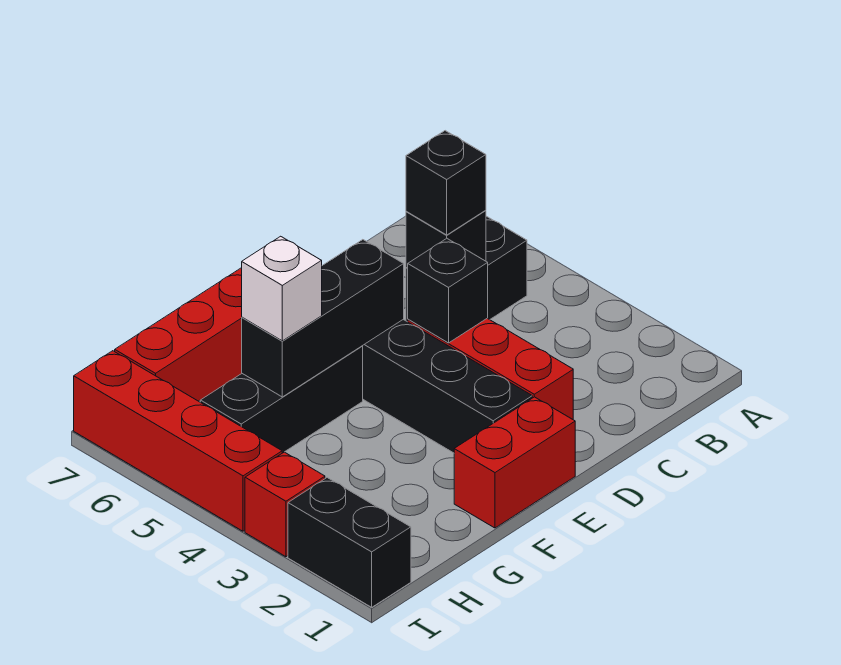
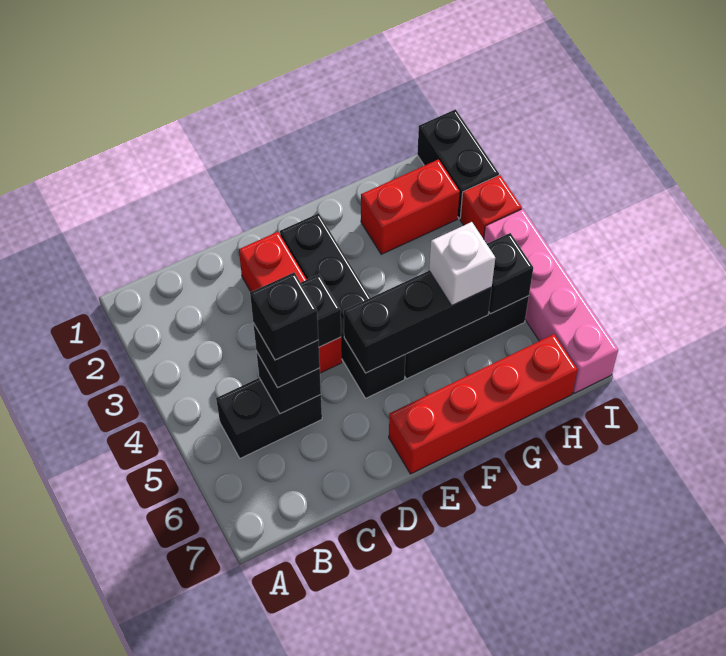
none -> black brick C5 level 4
red brick E1:F1 level 1 -> red brick G2:H2 level 1
none -> black brick H5 level 2
red brick I4:I7 level 1 -> pink brick I4:I7 level 1

